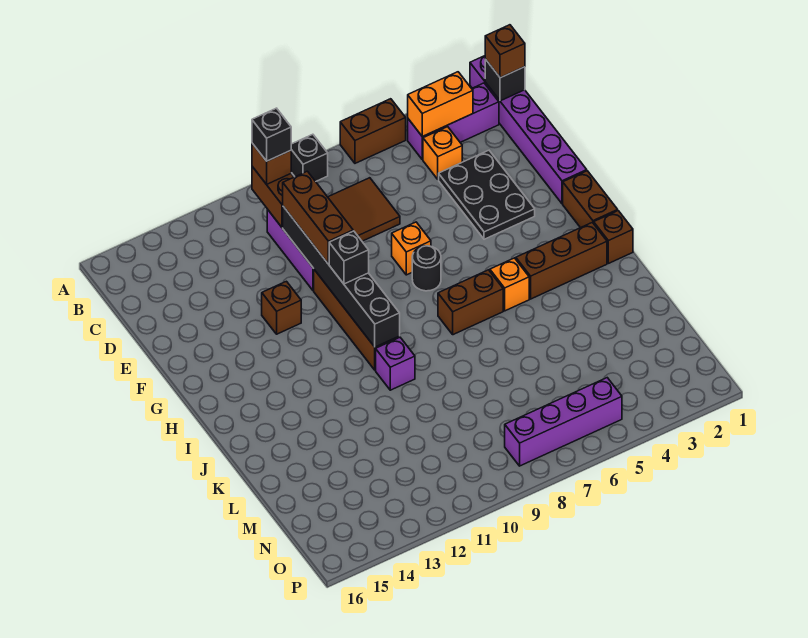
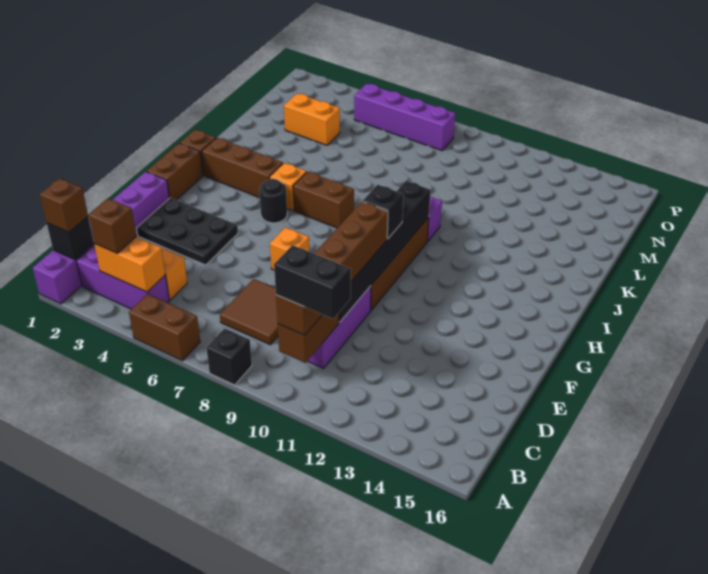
black brick B10 level 4 -> black brick B10:B11 level 4
black plate D3:F4 level 1 -> black plate E2:F4 level 1
brown brick F12 level 1 -> brown brick B3 level 3
black round brick G7 level 1 -> black round brick H5 level 1
none -> orange brick M3:M4 level 1

